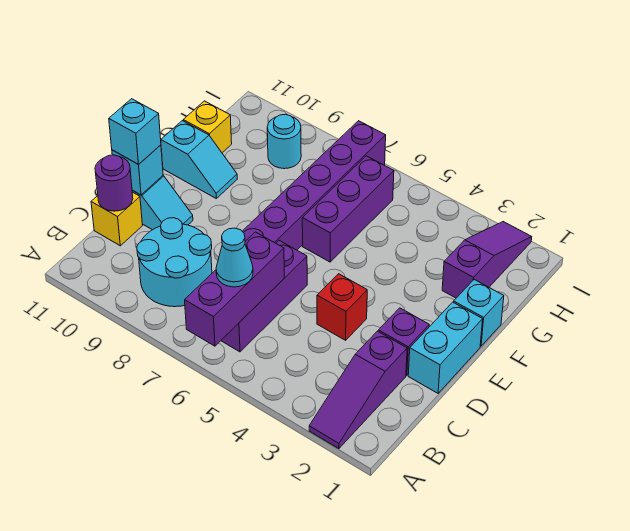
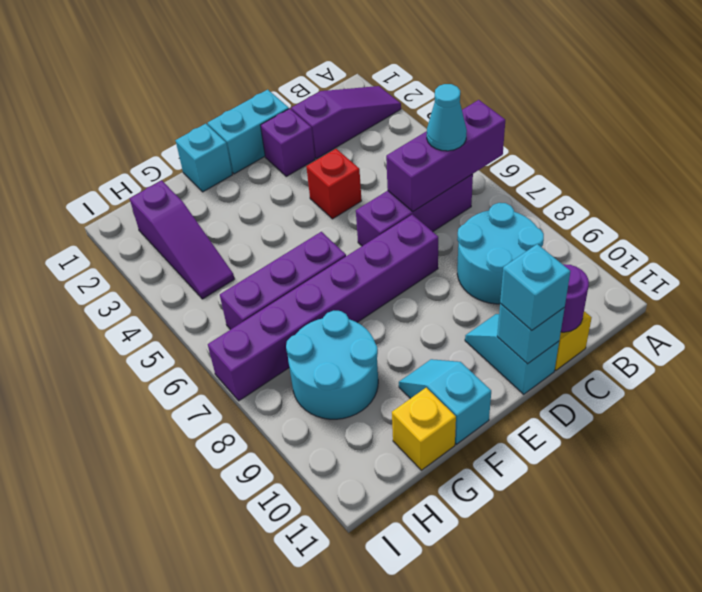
purple slope G2:I2 level 1 top G -> purple slope H2:H4 level 1 top 2
cyan round brick H9 level 1 -> cyan round brick G8:H9 level 1

